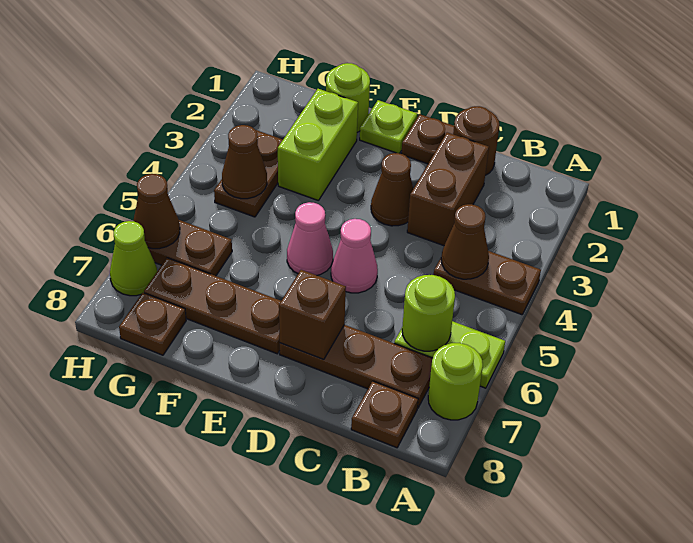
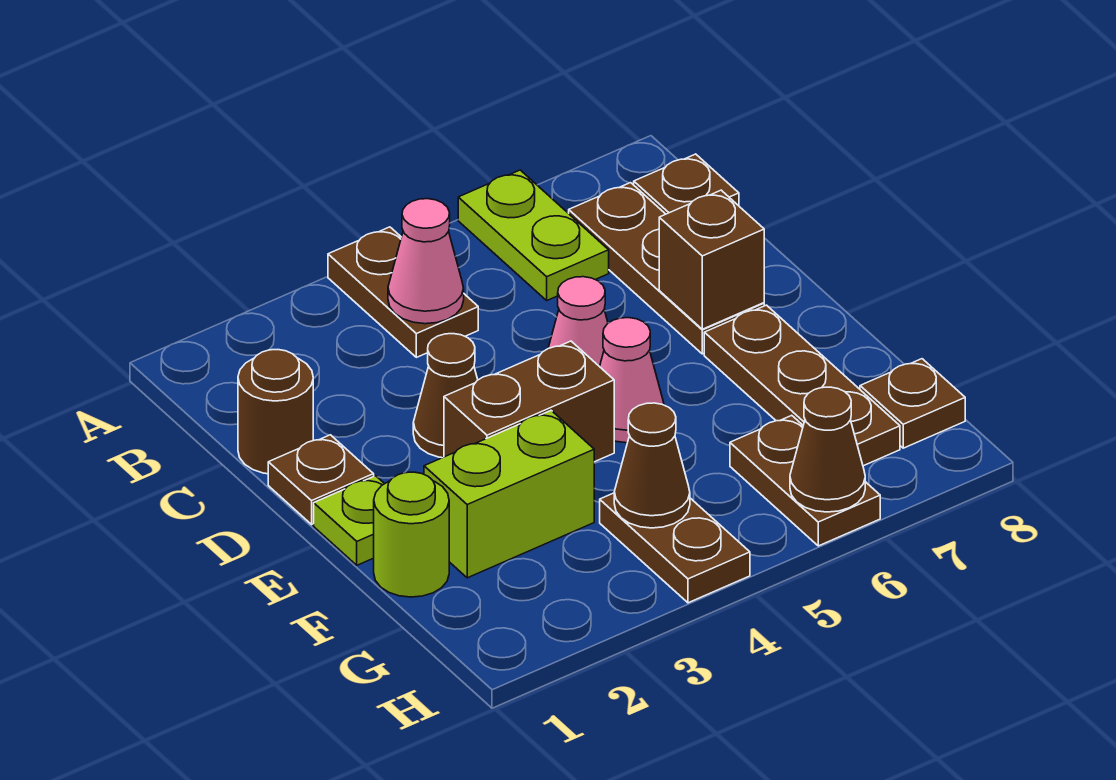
lime round brick A7 level 1 -> none
brown cone B4 level 2 -> pink cone B4 level 2
lime round brick B6 level 2 -> none
brown brick C2:C3 level 1 -> brown brick E3:E4 level 1
brown plate G3:G4 level 1 -> brown plate G4:H4 level 1
lime cone H7 level 1 -> none

